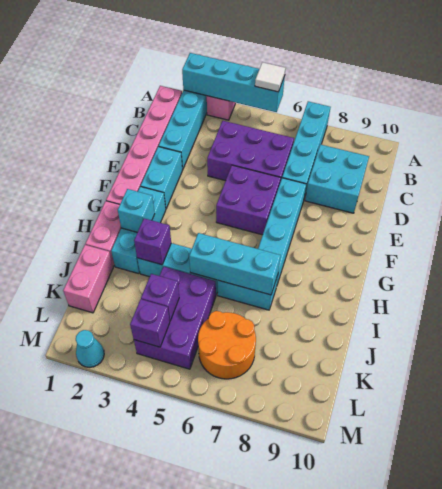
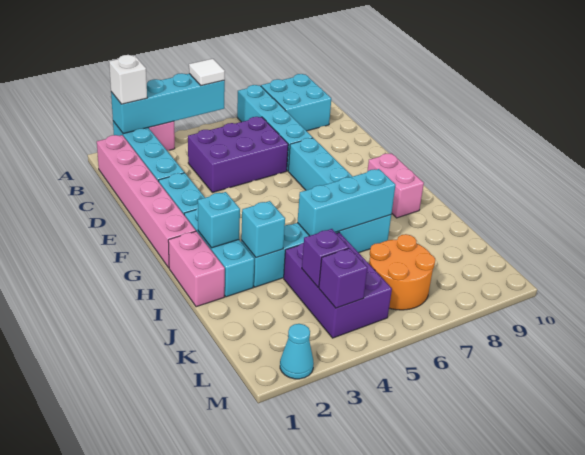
none -> white brick A2 level 3
cyan brick C8:D9 level 1 -> cyan brick A8:B9 level 1
purple brick E5:F6 level 1 -> none
purple brick I3 level 2 -> cyan brick I3 level 2
pink brick J1:K1 level 1 -> pink brick G9:H9 level 1

